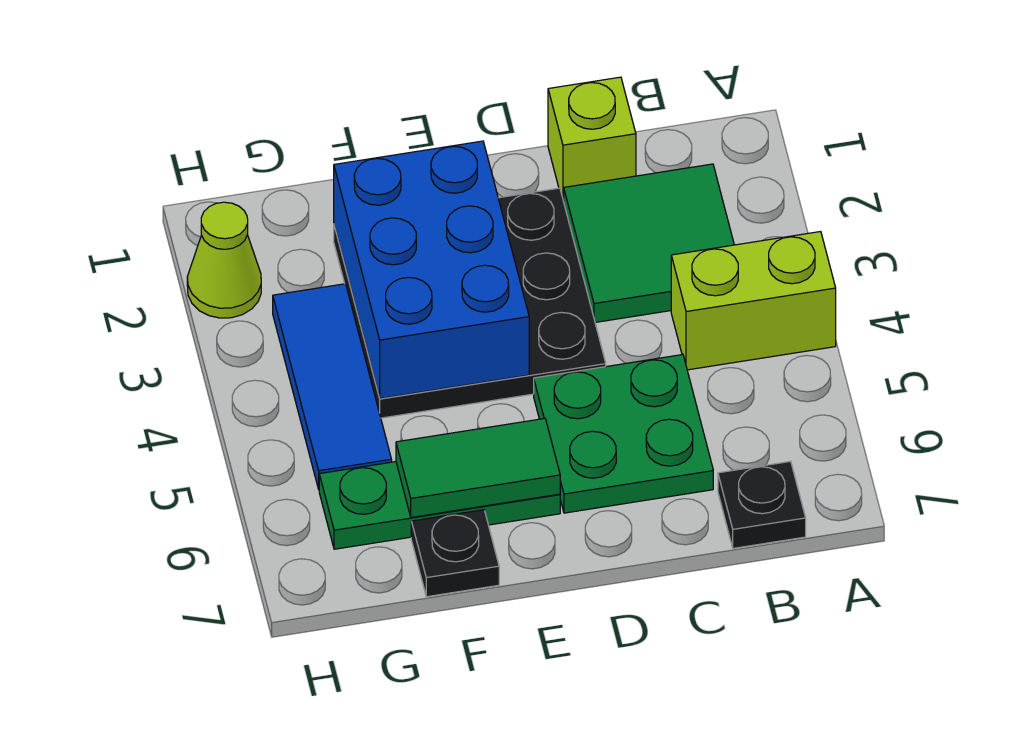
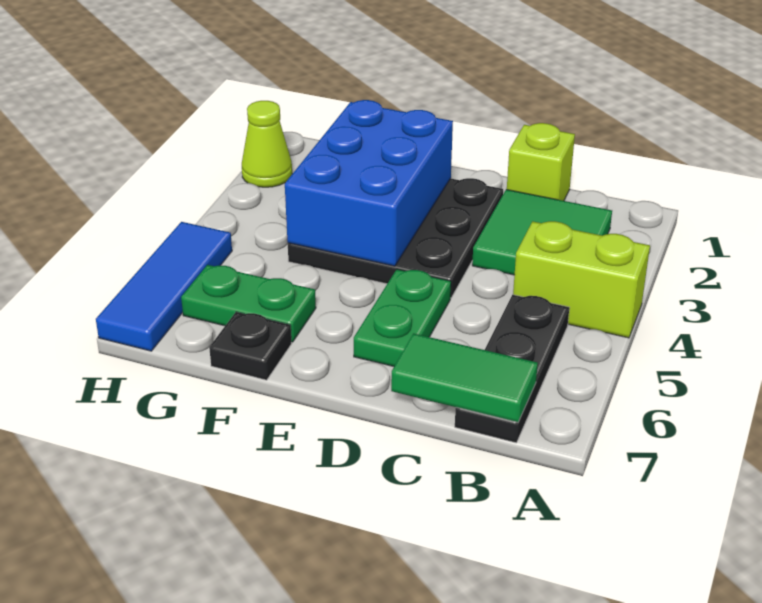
black plate B7 level 1 -> black plate B5:B7 level 1
green plate C5:D6 level 1 -> green plate D5:D6 level 1
green plate E6:G6 level 1 -> green plate F6:G6 level 1
green tile E6:F6 level 2 -> green tile B7:C7 level 2
blue tile G3:G5 level 1 -> blue tile H5:H7 level 1

